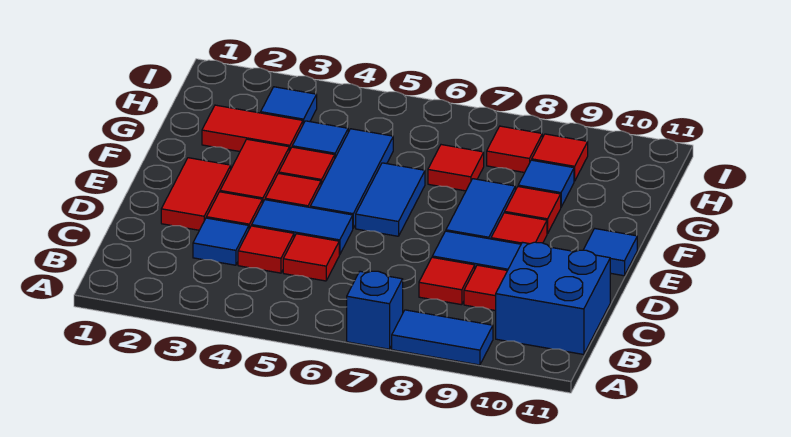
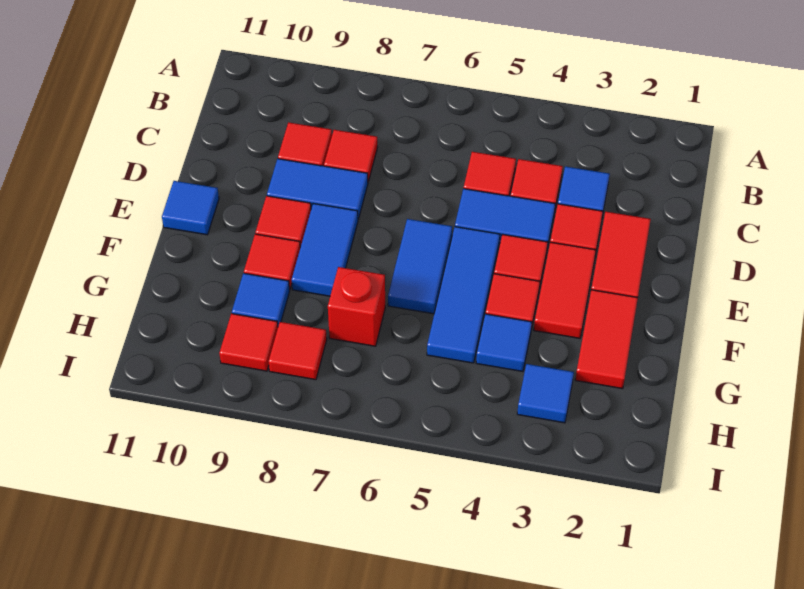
blue brick A7 level 1 -> none
blue tile A8:A9 level 1 -> none
blue brick B10:C11 level 1 -> none
red tile G2:G3 level 1 -> red tile F2:G2 level 1
red tile G7 level 1 -> red brick G7 level 1

